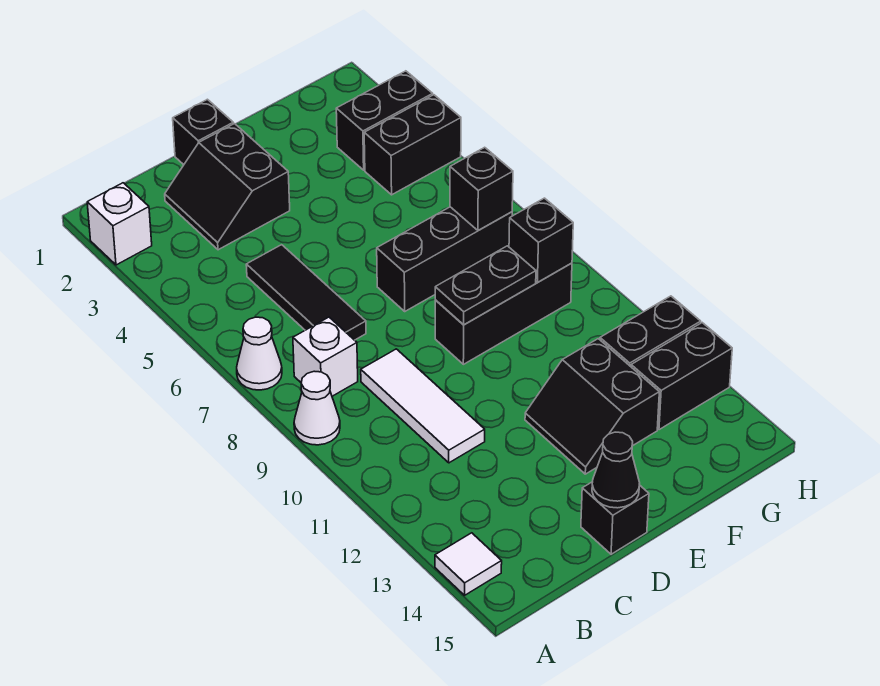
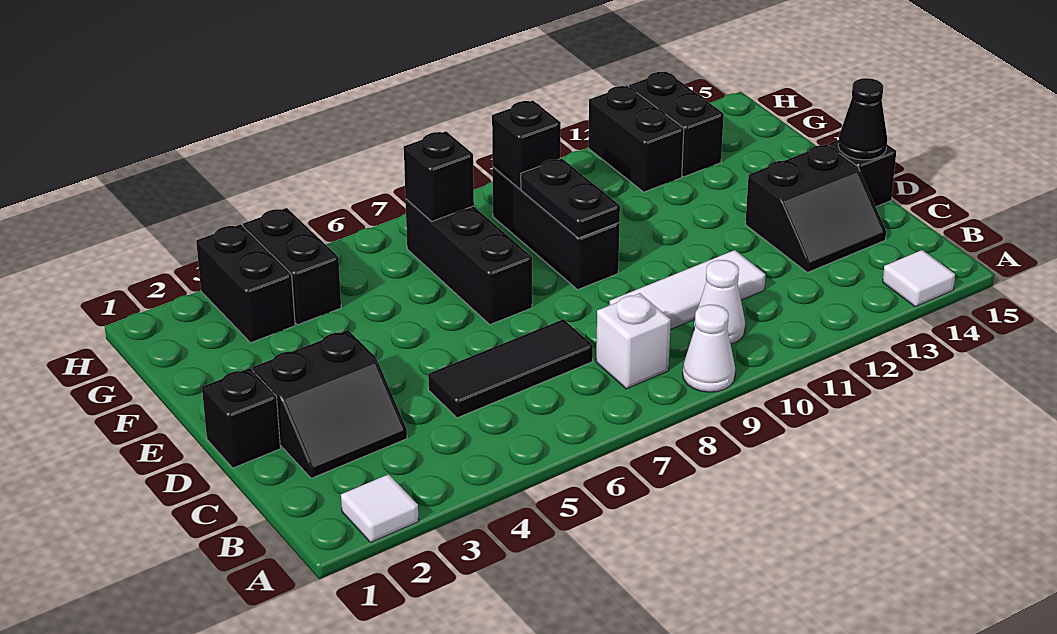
white brick A2 level 1 -> white tile A2 level 1
white cone A7 level 1 -> white cone B10 level 1
black slope E12:F13 level 1 top F -> black slope C13:D14 level 1 top D

